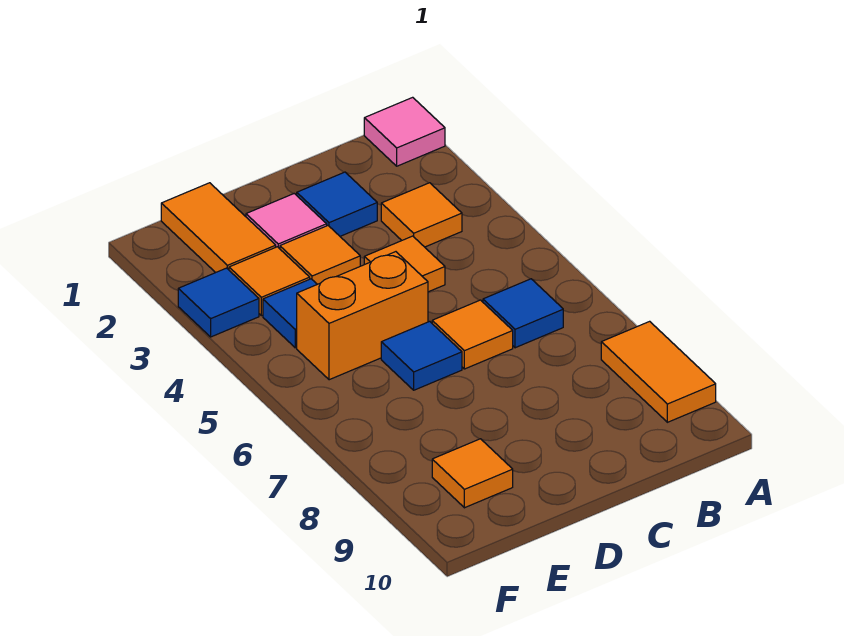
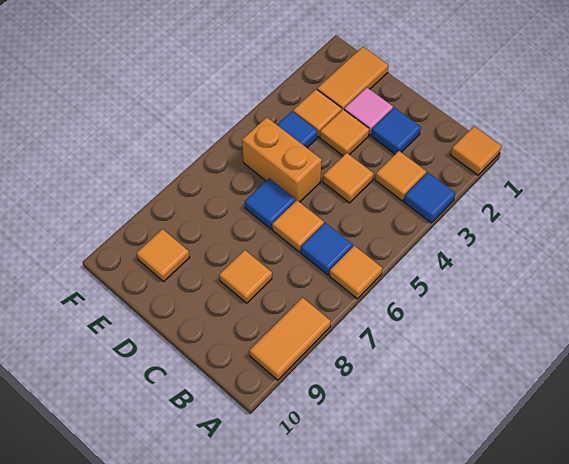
pink tile A1 level 1 -> orange tile A1 level 1
none -> orange tile A6 level 1
none -> orange tile C8 level 1
blue tile F3 level 1 -> blue tile A3 level 1

